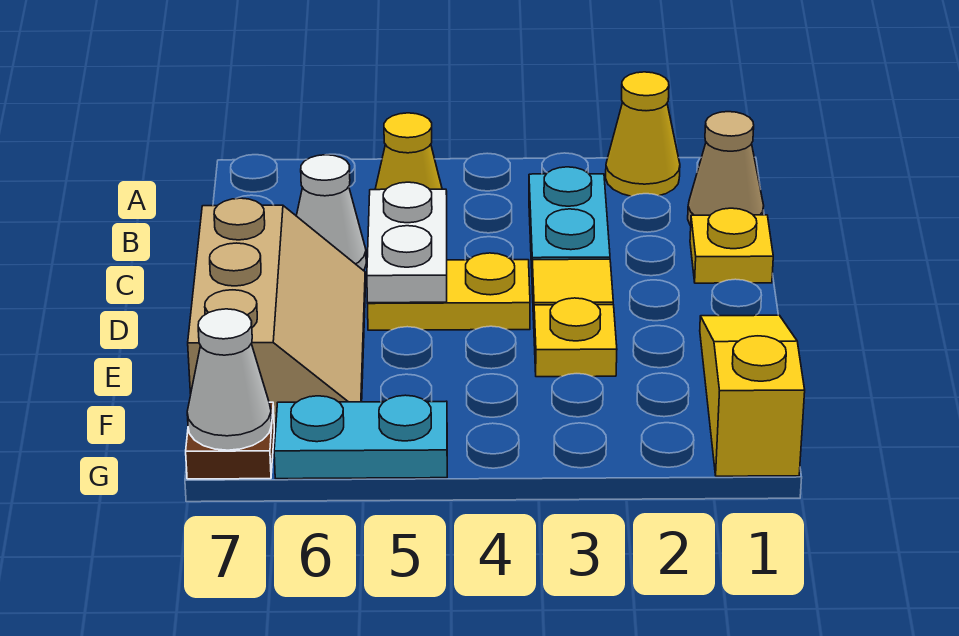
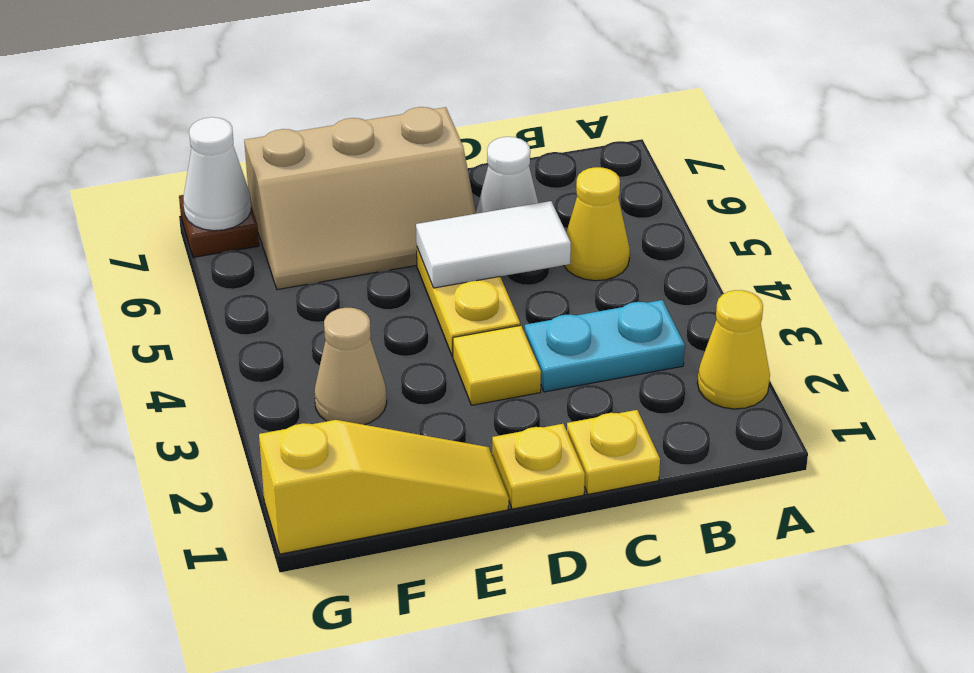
tan cone B1 level 1 -> tan cone F3 level 1
white plate C5:D5 level 2 -> white tile C5:D5 level 2
yellow plate E3 level 1 -> yellow plate D1 level 1
cyan plate G5:G6 level 1 -> none

